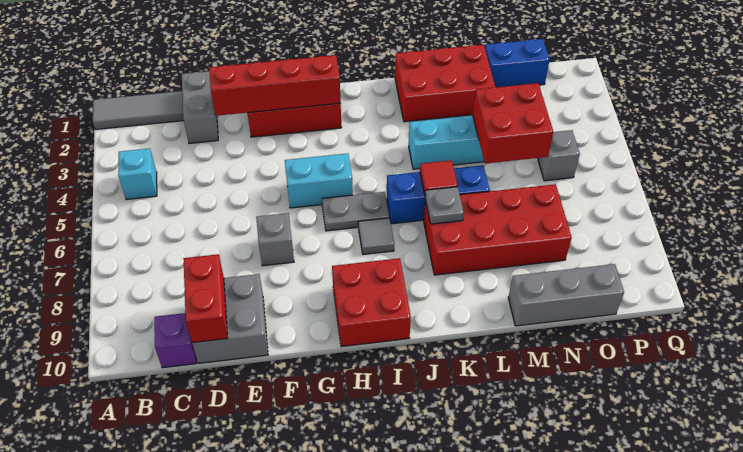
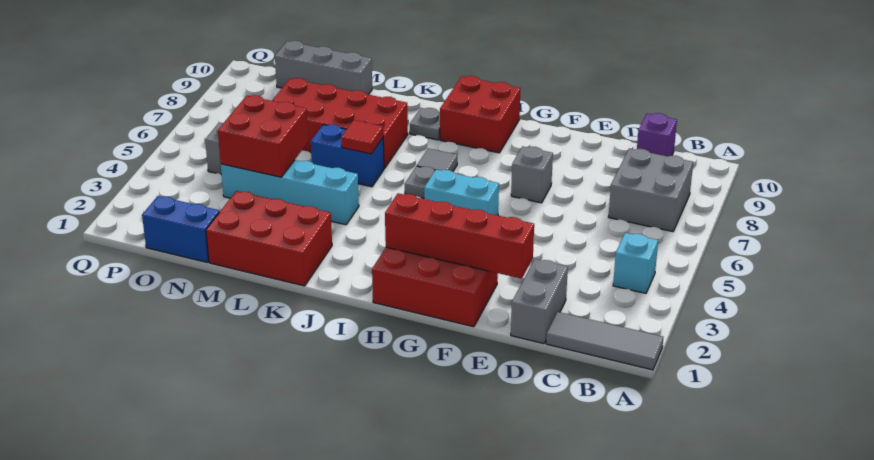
grey brick D9:E10 level 1 -> grey brick B7:C8 level 1
red brick D9:D10 level 2 -> none
blue brick J6:L6 level 1 -> blue brick K6:L6 level 1
grey plate K7 level 2 -> grey plate J9 level 1

